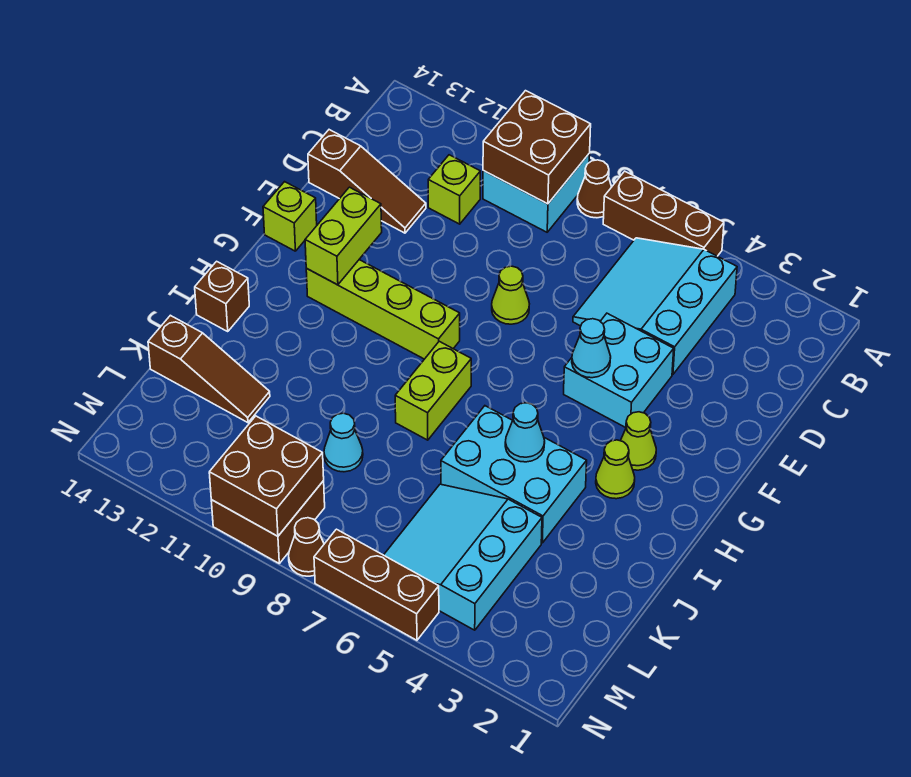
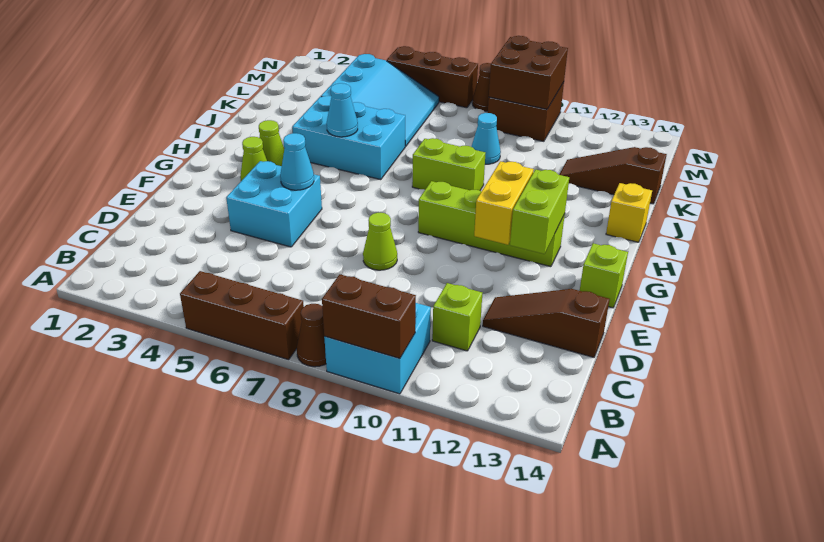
brown brick A9:B10 level 2 -> brown brick A9:A10 level 2
cyan slope B4:D6 level 1 top 4 -> none
none -> yellow brick F11:G11 level 2
lime brick H8:I8 level 1 -> lime brick I8:I9 level 1
brown brick I14 level 1 -> yellow brick I14 level 1

